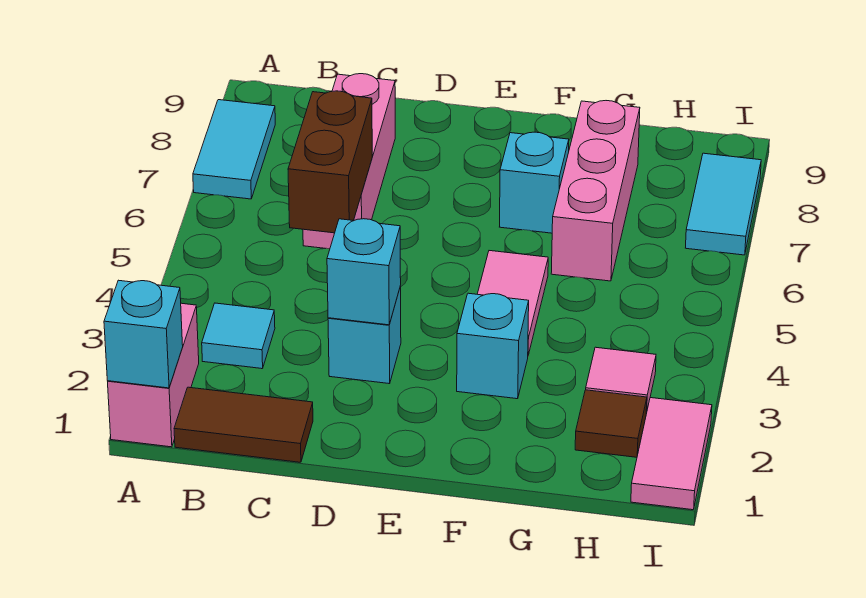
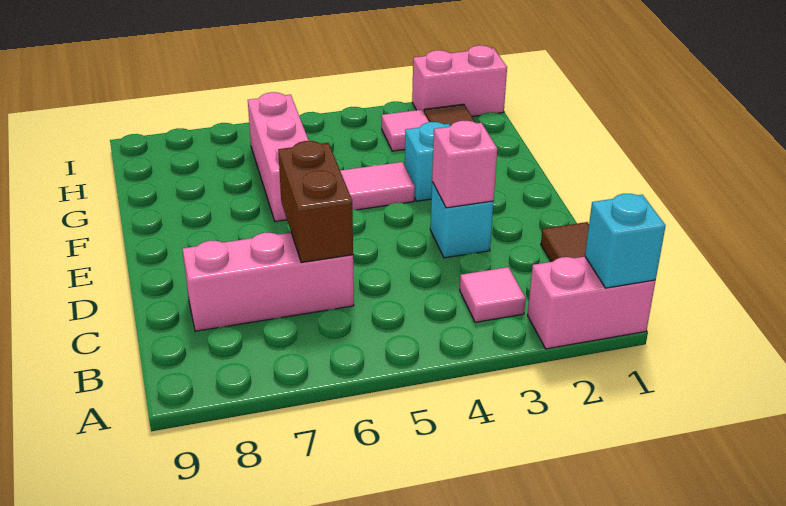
cyan tile A7:A8 level 1 -> none
cyan tile B3 level 1 -> pink tile B3 level 1
brown brick C5:C6 level 2 -> brown brick C6:D6 level 2
cyan brick D3 level 2 -> pink brick D3 level 2
cyan brick F7 level 1 -> none
pink brick G6:G8 level 1 -> pink brick F6:H6 level 1
pink tile I1:I2 level 1 -> pink brick I1:I2 level 1
cyan tile I7:I8 level 1 -> none

